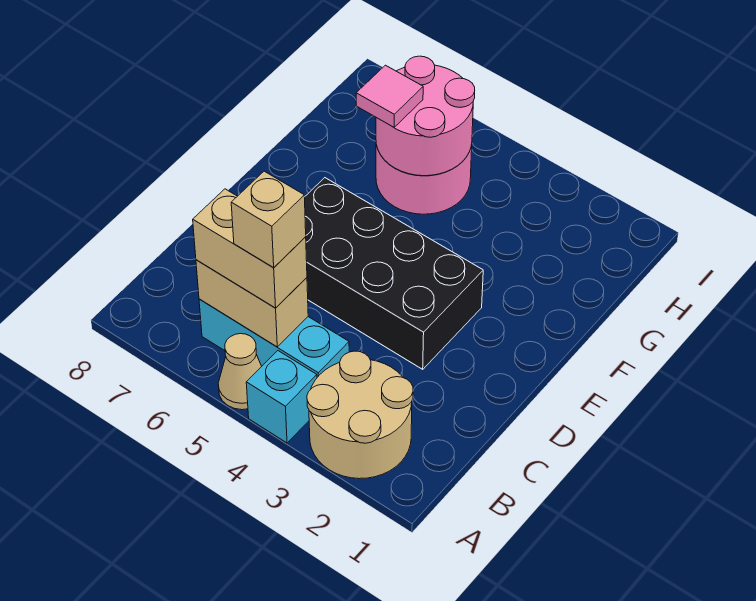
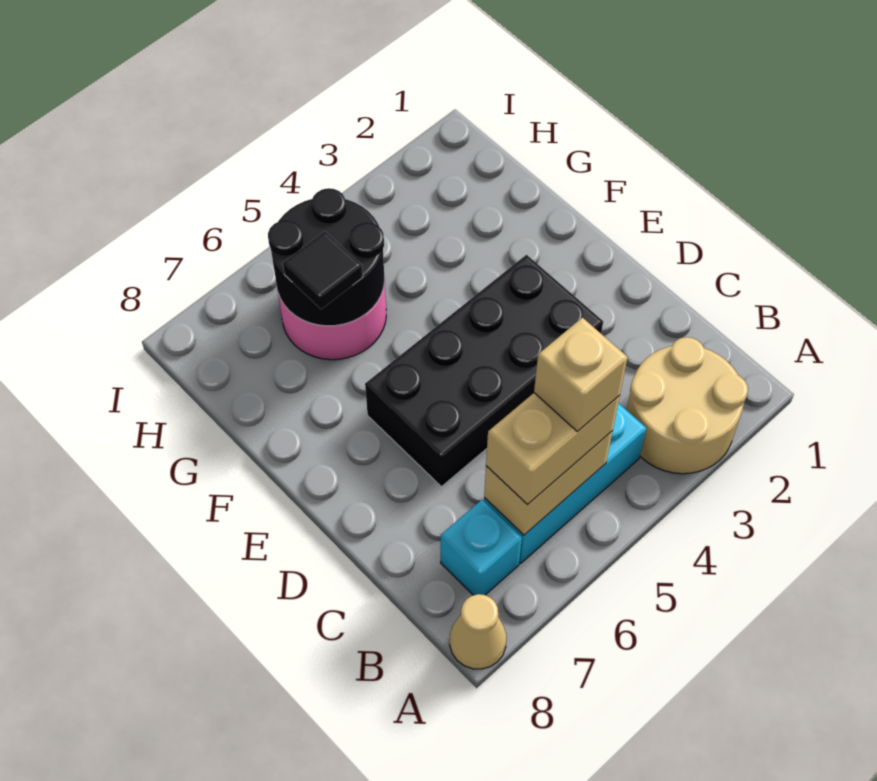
cyan brick A4 level 1 -> cyan brick B7 level 1
tan cone A5 level 1 -> tan cone A8 level 1
pink round brick G5:H6 level 2 -> black round brick G5:H6 level 2
pink tile G6 level 3 -> black tile G6 level 3

